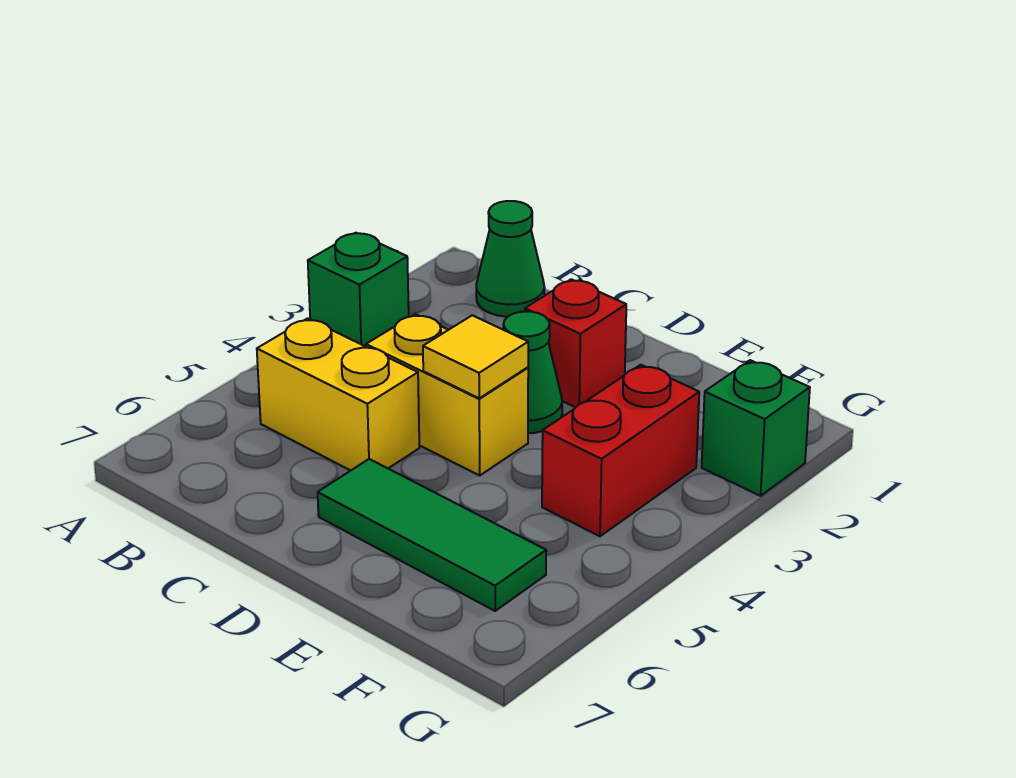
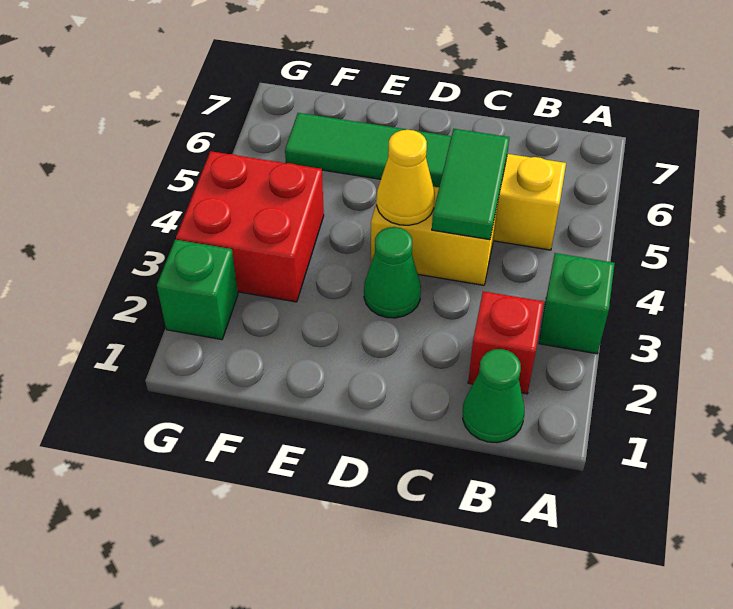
none -> green tile C4:C5 level 2
red brick D2 level 1 -> red brick B2 level 1
yellow tile D4 level 2 -> yellow cone D4 level 2
red brick F3:F4 level 1 -> red brick F3:G4 level 1

